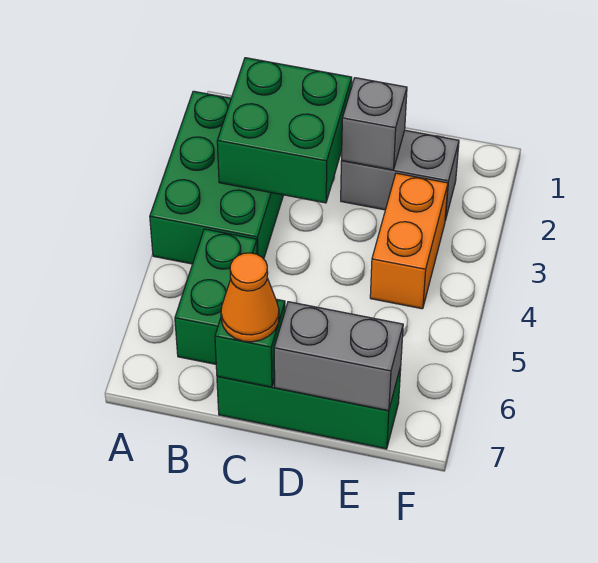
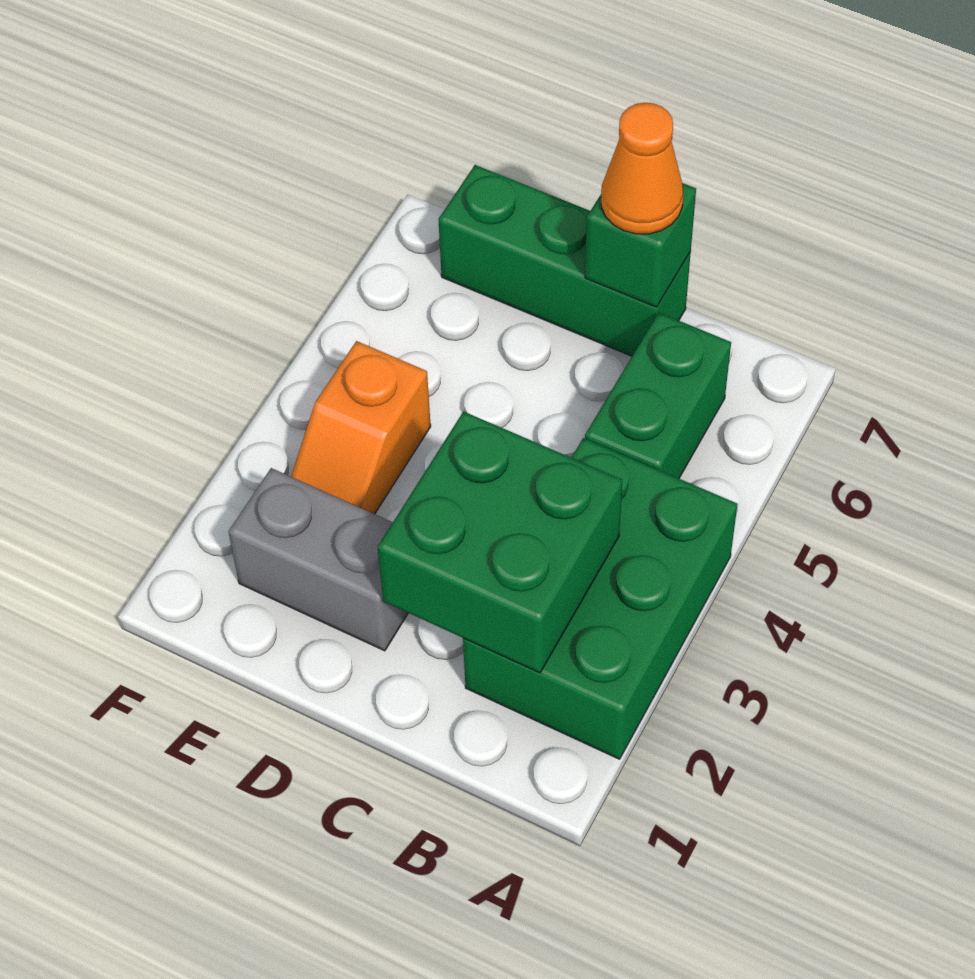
grey brick D2 level 2 -> none
grey brick D7:E7 level 2 -> none
orange brick E3:E4 level 1 -> orange slope E3:E4 level 1 top 4

